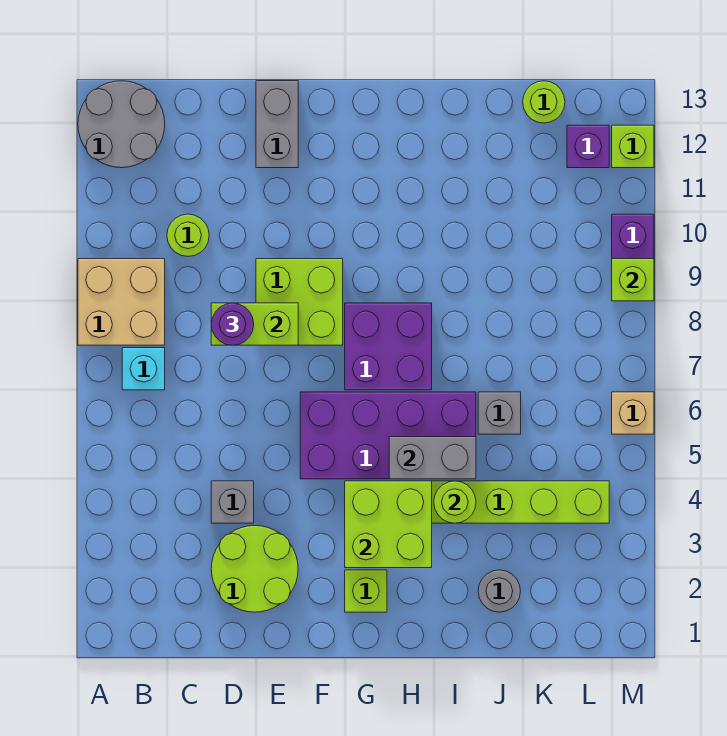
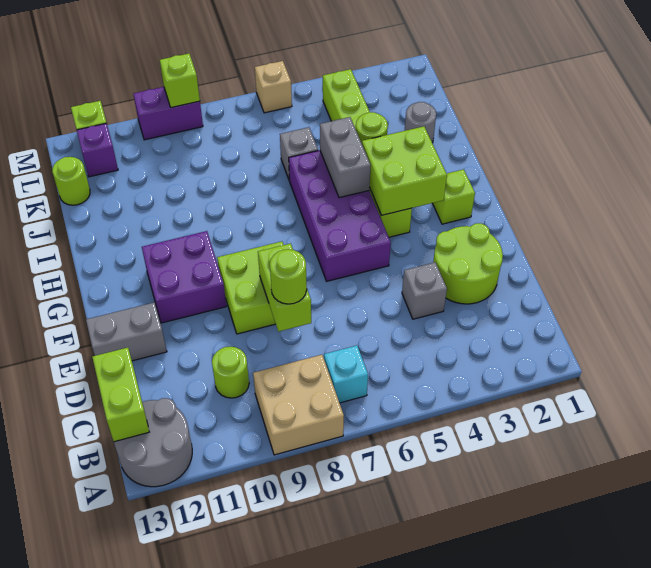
none -> lime brick B13:C13 level 2
purple round brick D8 level 3 -> lime round brick D8 level 3
purple brick G7:H8 level 1 -> purple brick F10:G11 level 1

